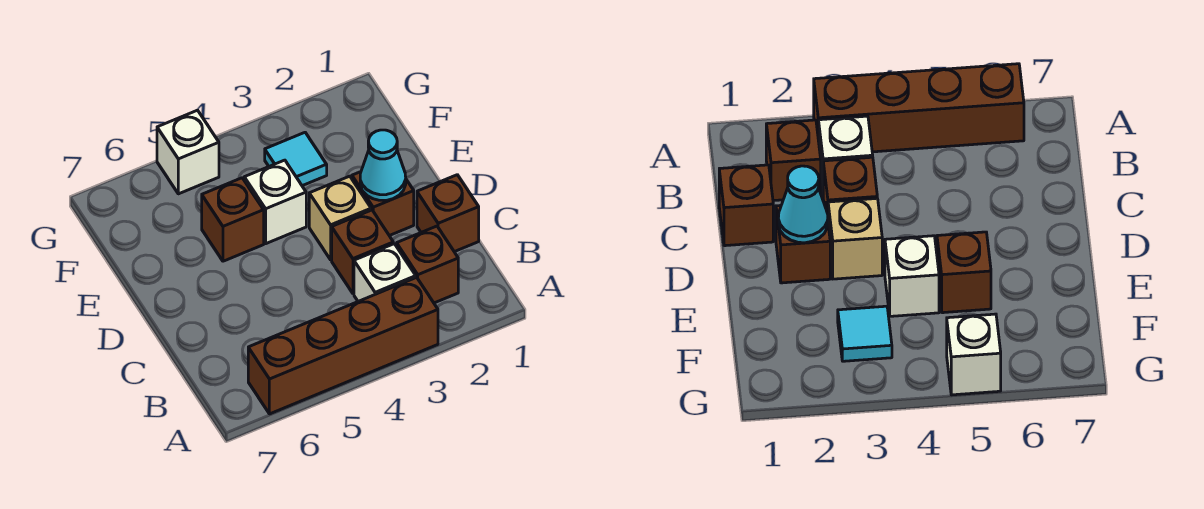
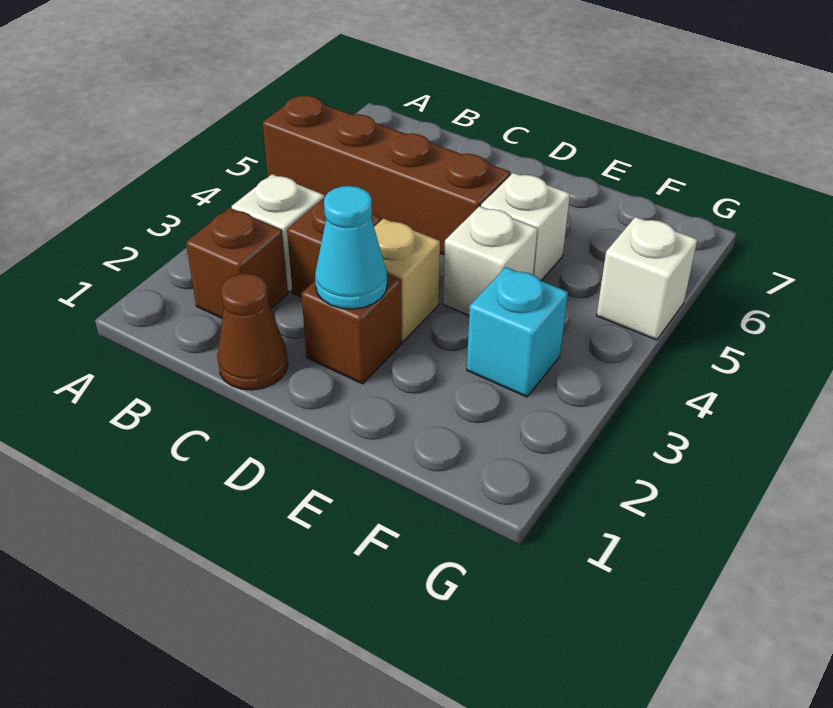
brown brick A3:A6 level 1 -> brown brick A5:D5 level 1
brown brick C1 level 1 -> brown cone C1 level 1
brown brick E5 level 1 -> white brick E5 level 1
cyan tile F3 level 1 -> cyan brick F3 level 1

